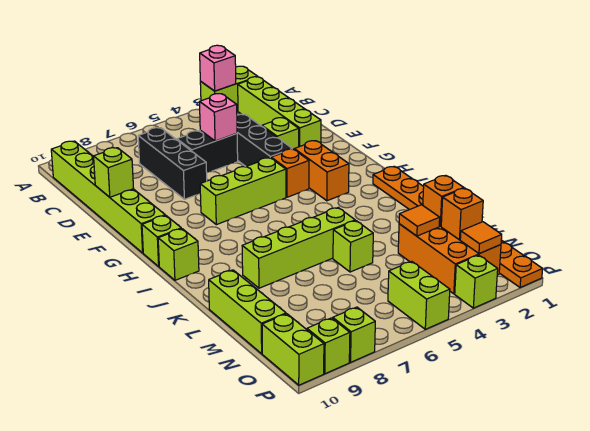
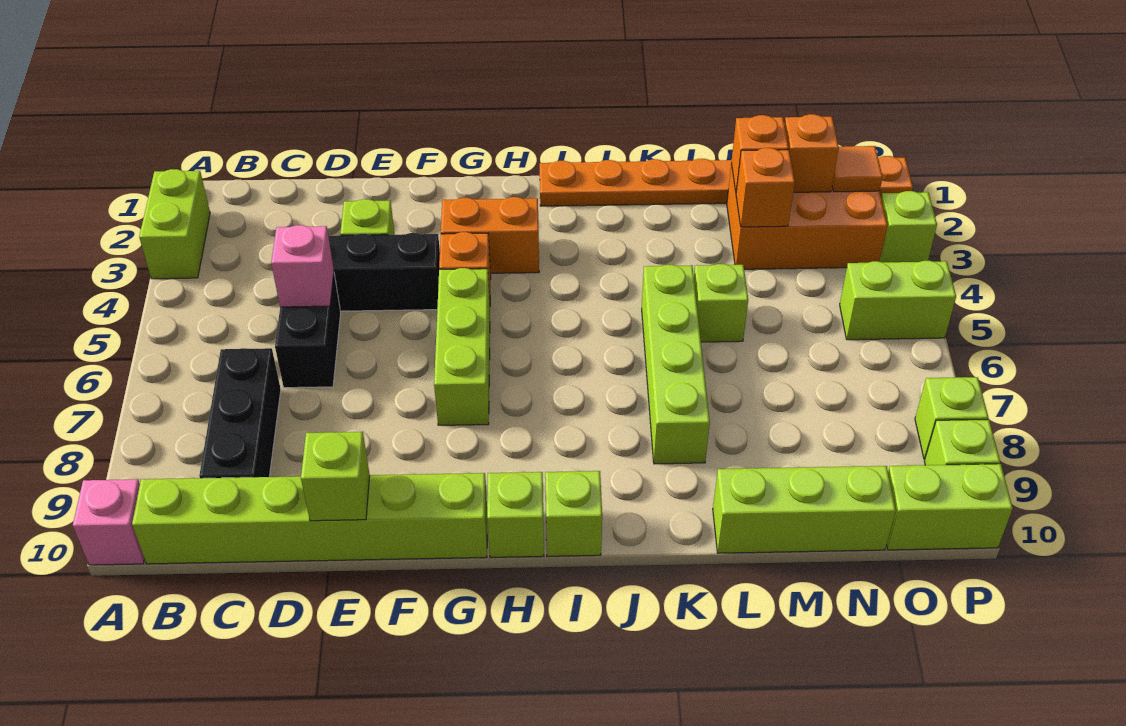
pink brick A3 level 2 -> pink brick A10 level 1
lime brick B2:E2 level 1 -> none
black brick C7:E7 level 1 -> black brick C7:C9 level 1
orange tile M3 level 2 -> orange brick M3 level 2

